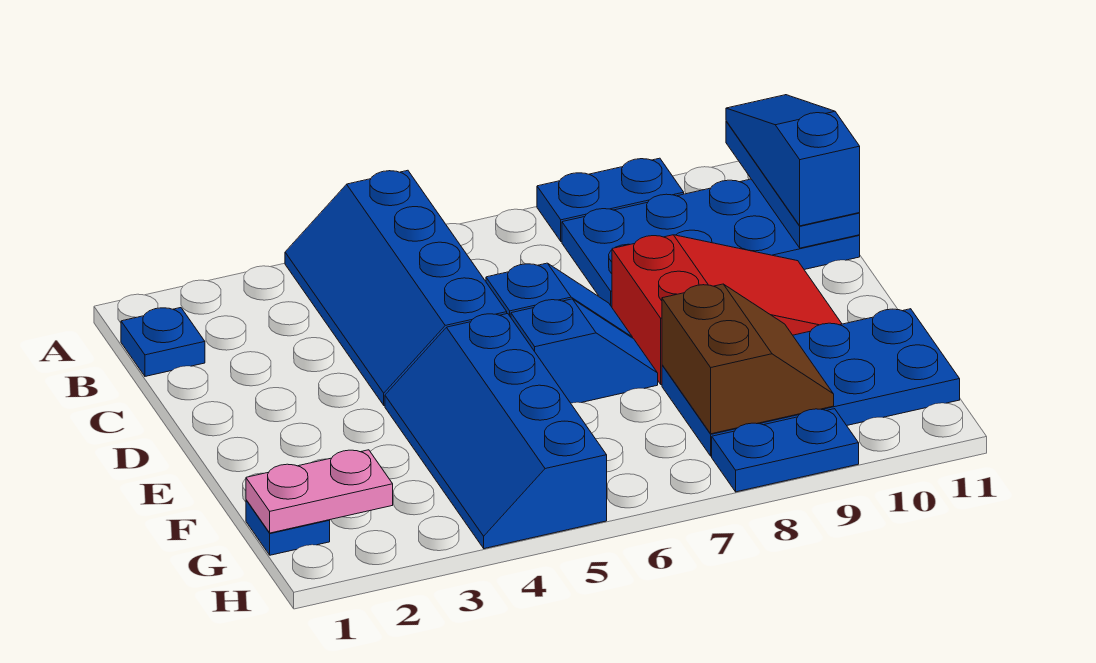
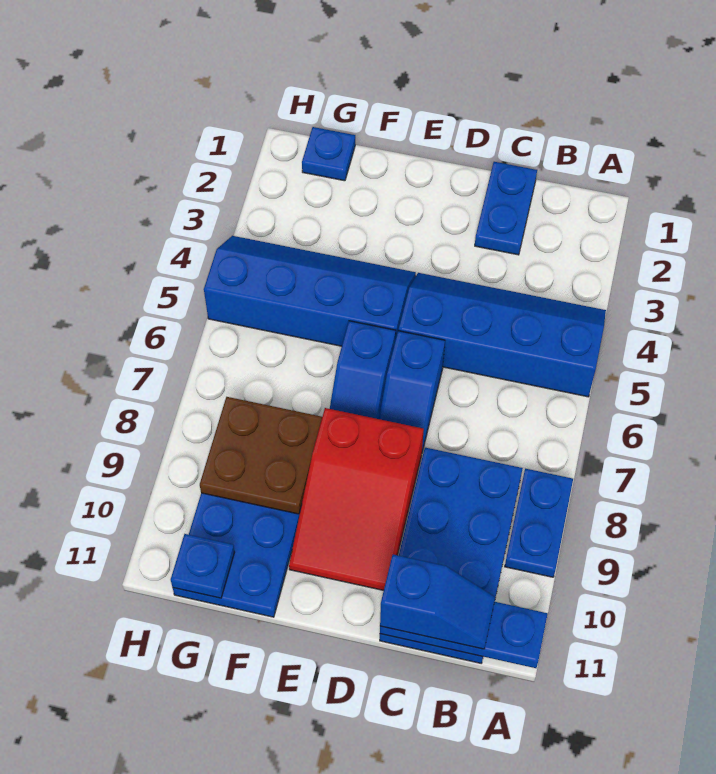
blue slope A11:C11 level 3 top C -> blue slope B11:C11 level 3 top C
blue plate B1 level 1 -> blue plate G11 level 2
brown slope F8:G9 level 2 top 8 -> brown plate F8:G9 level 2
pink plate G1:G2 level 2 -> none
blue plate H8:H9 level 1 -> blue plate C1:C2 level 1

